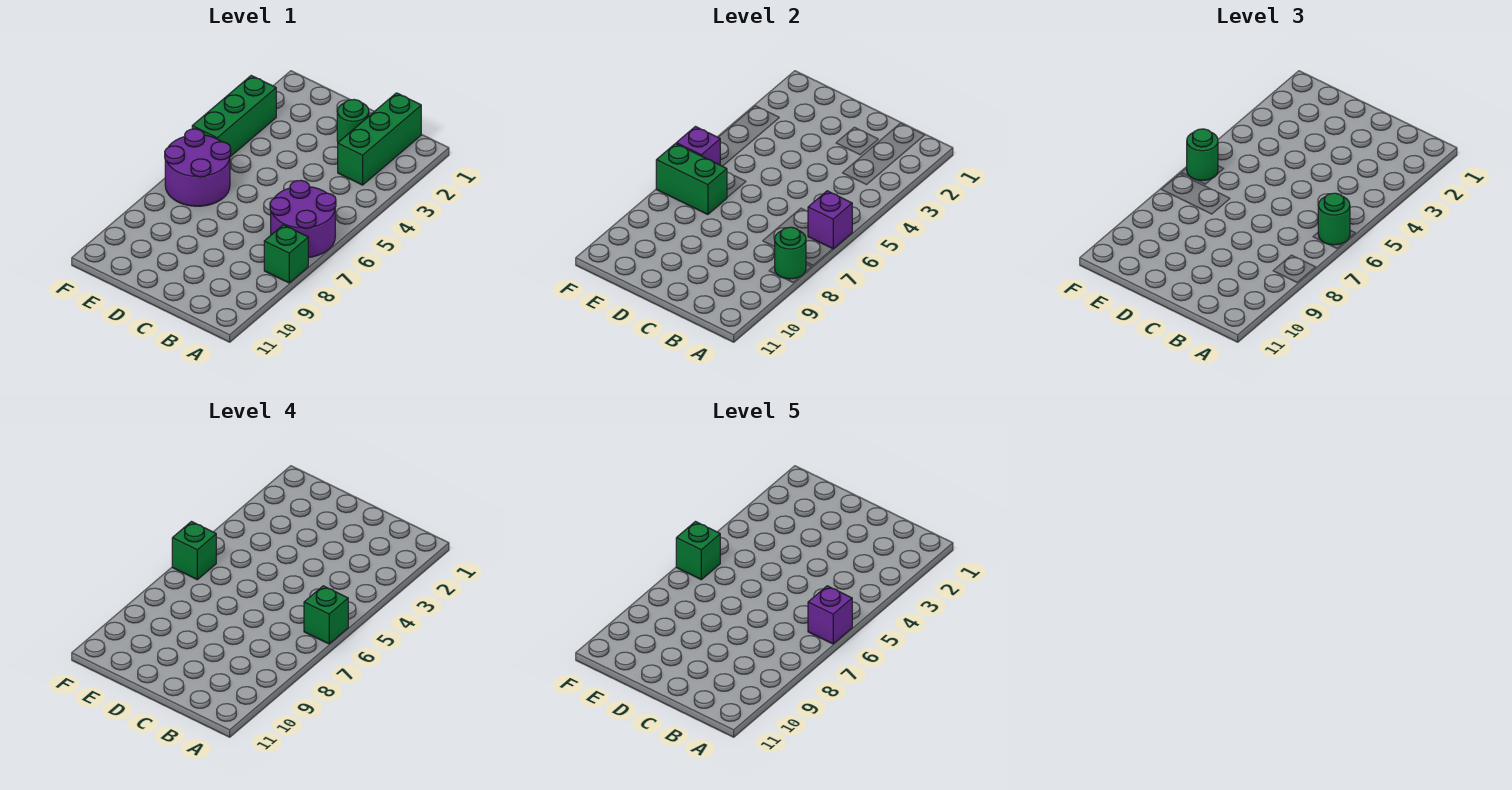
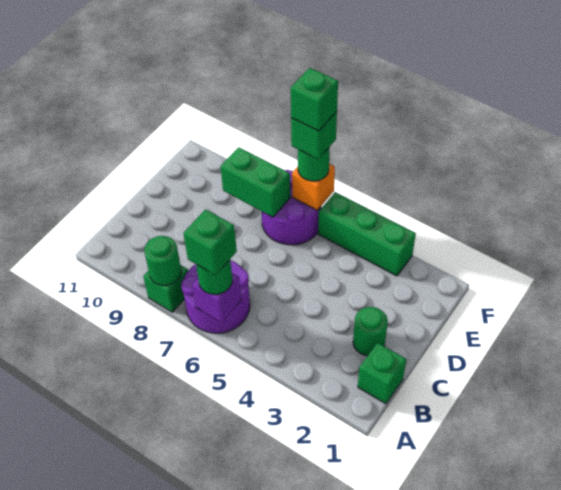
purple brick A6 level 5 -> none
green brick B1:B3 level 1 -> green brick B1 level 1
green brick E7:F7 level 2 -> green brick E7:E8 level 2
purple brick F6 level 2 -> orange brick F6 level 2

